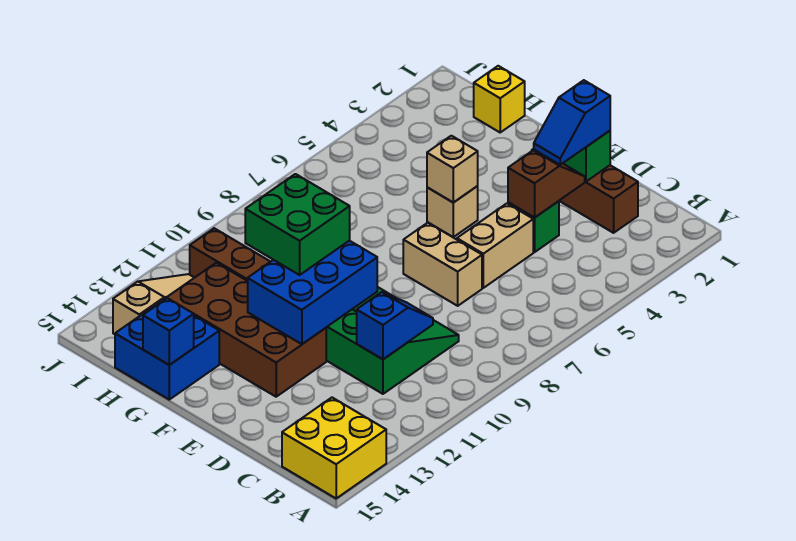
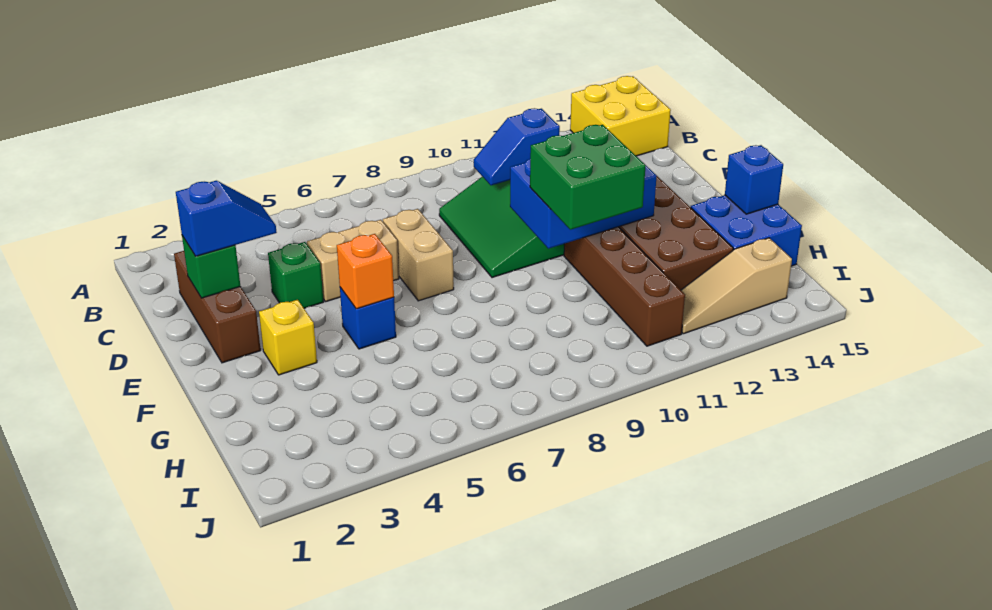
brown slope D3:D4 level 2 top 4 -> none
tan brick F5 level 1 -> blue brick F5 level 1
tan brick F5 level 2 -> orange brick F5 level 2
yellow brick H1 level 1 -> yellow brick F3 level 1

